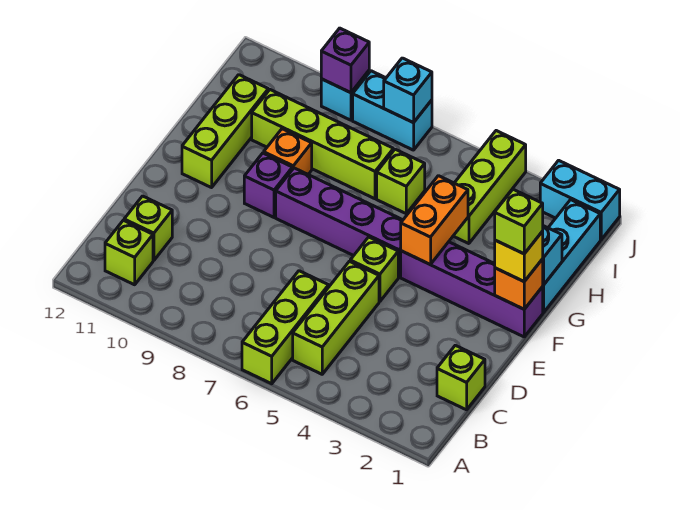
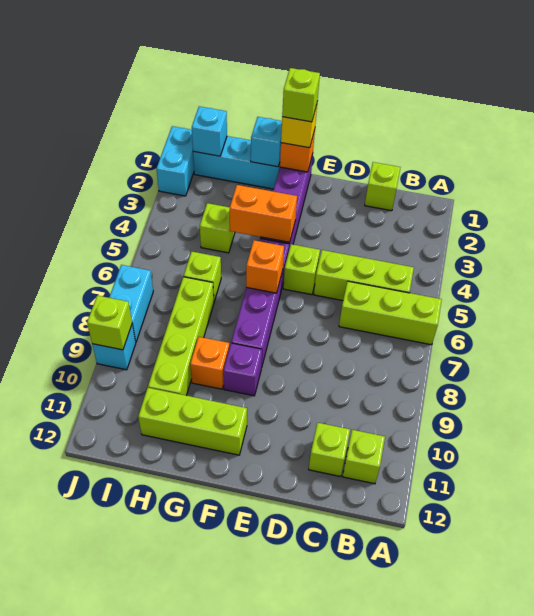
none -> orange brick F6 level 2
lime brick H4:J4 level 1 -> lime brick H4 level 1
cyan brick J7 level 2 -> cyan brick I1 level 2
purple brick J9 level 2 -> lime brick J9 level 2

